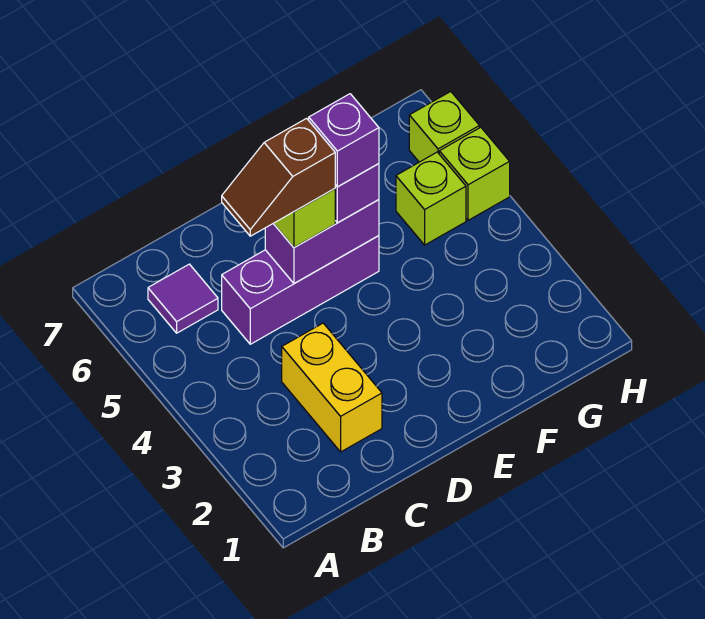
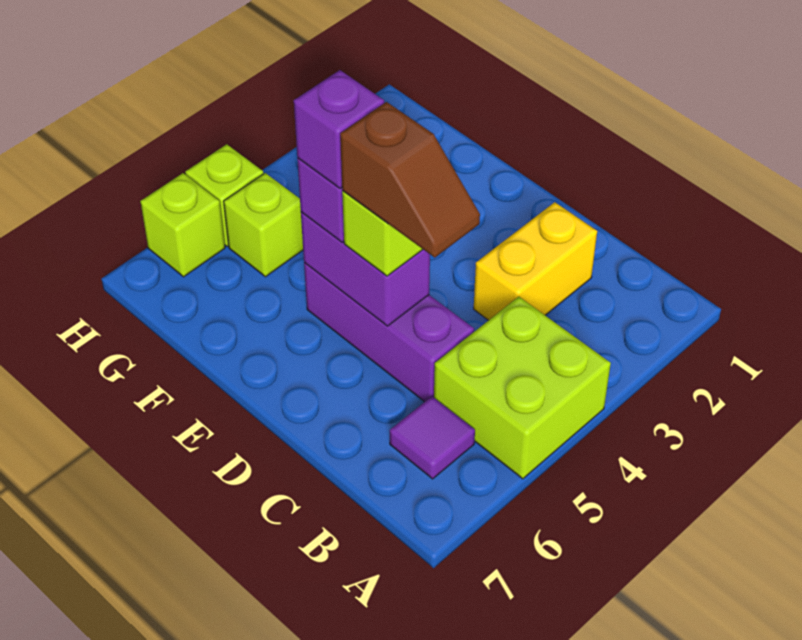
none -> lime brick A4:B5 level 1

